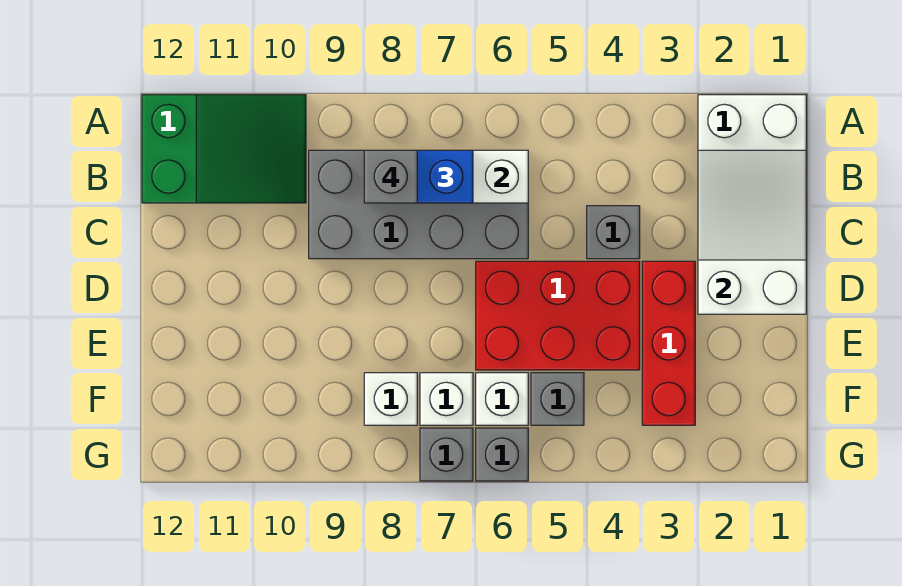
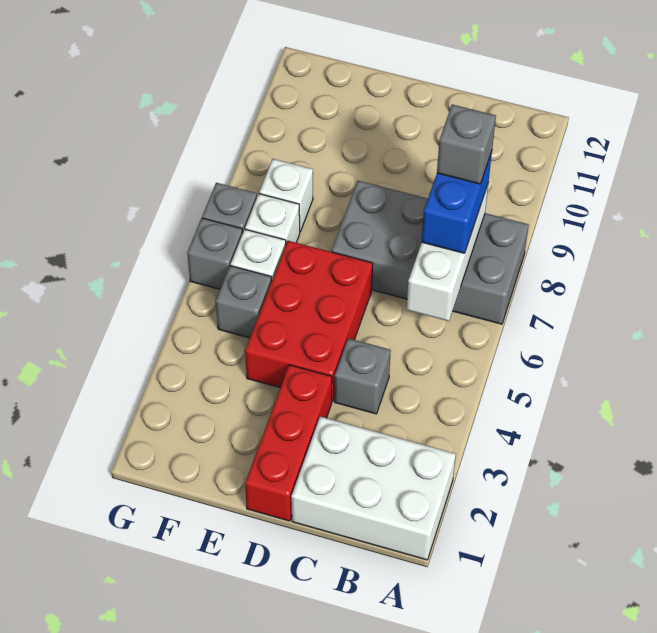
green slope A10:B12 level 1 top 12 -> none
white slope B1:D2 level 2 top D -> none
grey brick B6:C9 level 1 -> grey brick A7:D8 level 1
red brick D3:F3 level 1 -> red brick D1:D3 level 1

